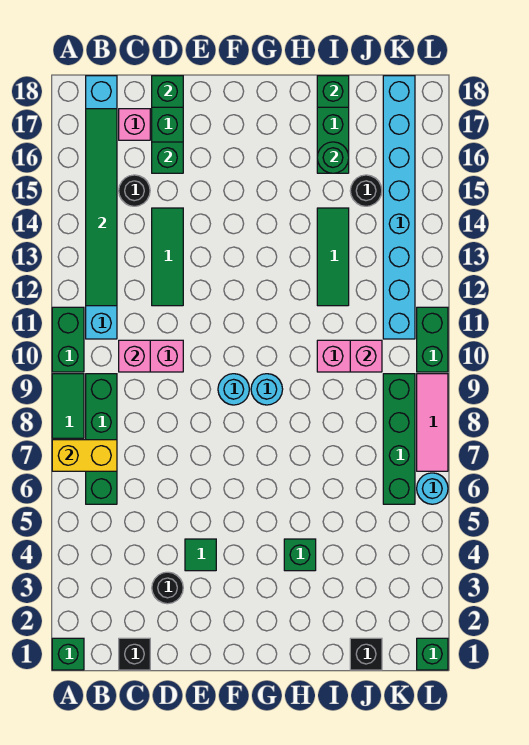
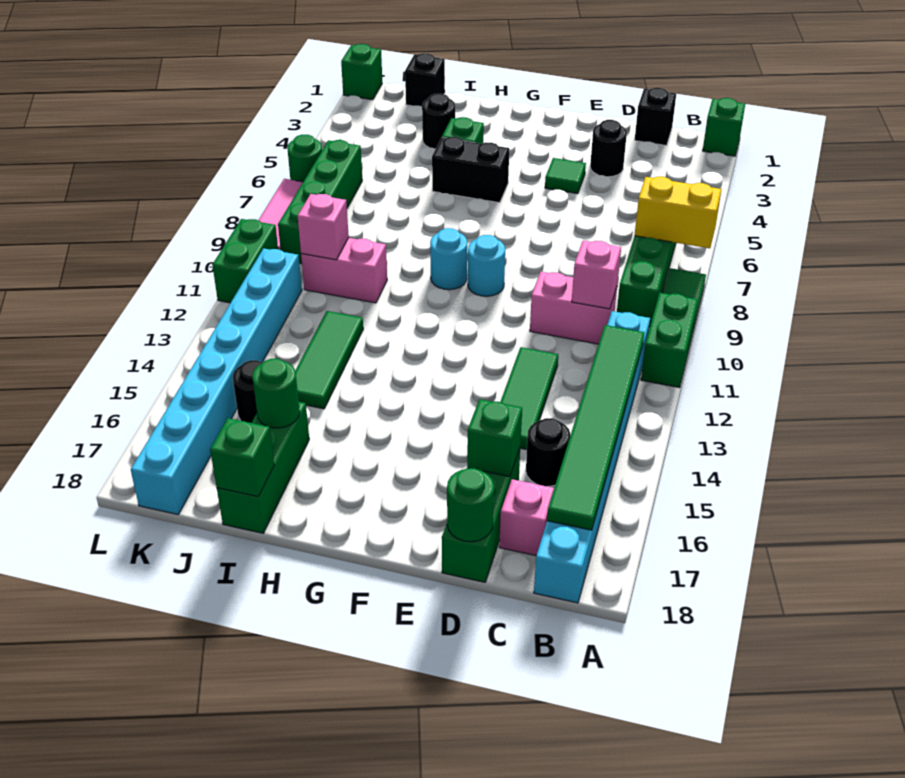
green brick D18 level 2 -> green round brick D18 level 2
none -> black brick G5:H5 level 1
none -> black round brick I3 level 1
cyan round brick L6 level 1 -> green round brick L6 level 1

